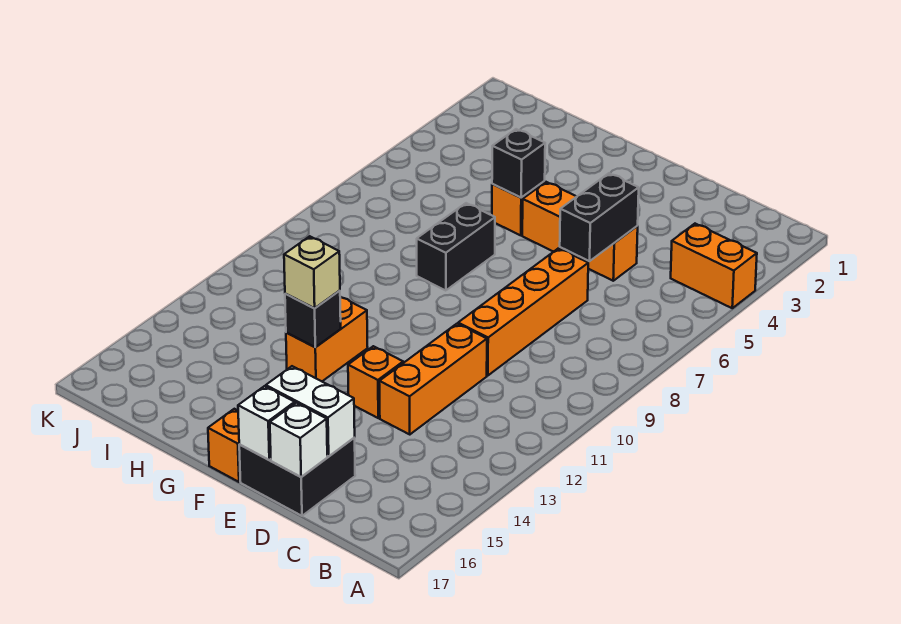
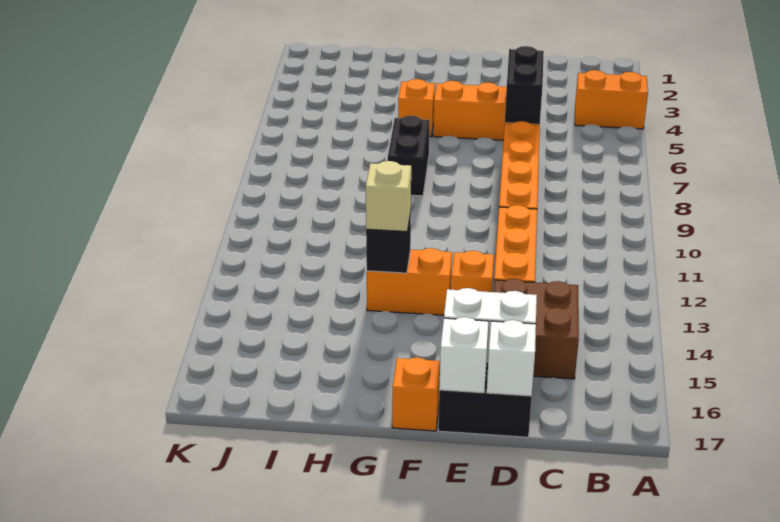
none -> brown brick C14:D15 level 1
black brick G5 level 2 -> none
orange brick G12:G13 level 1 -> orange brick F13:G13 level 1

